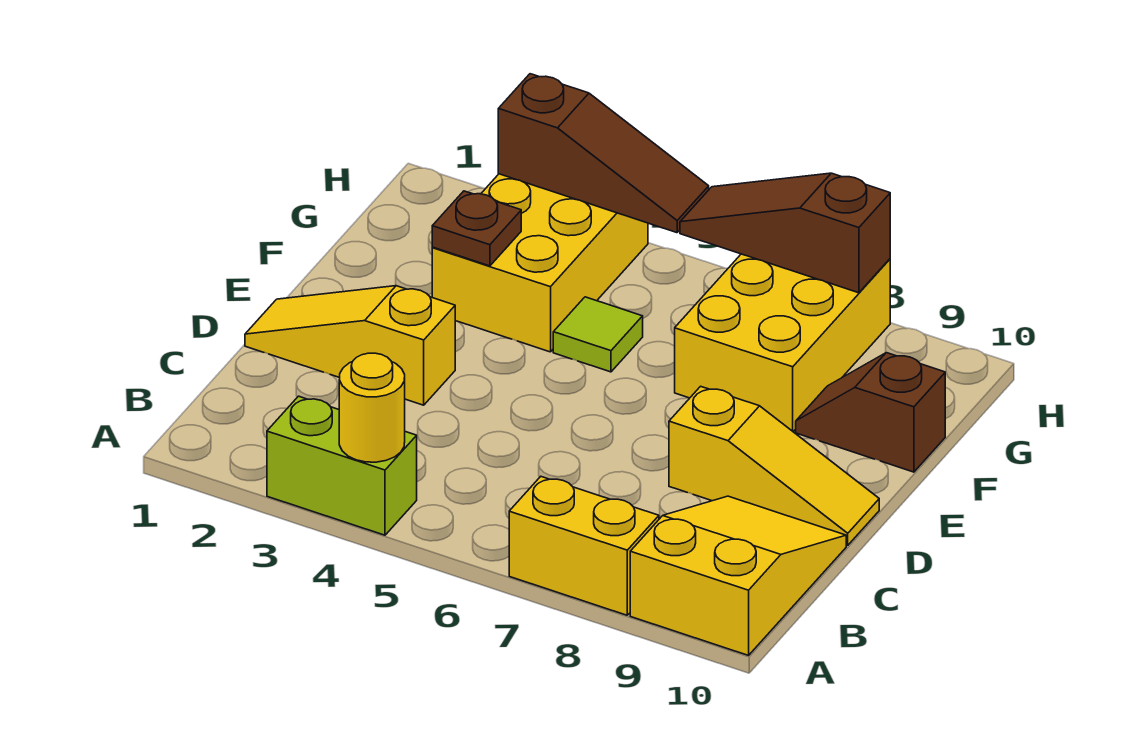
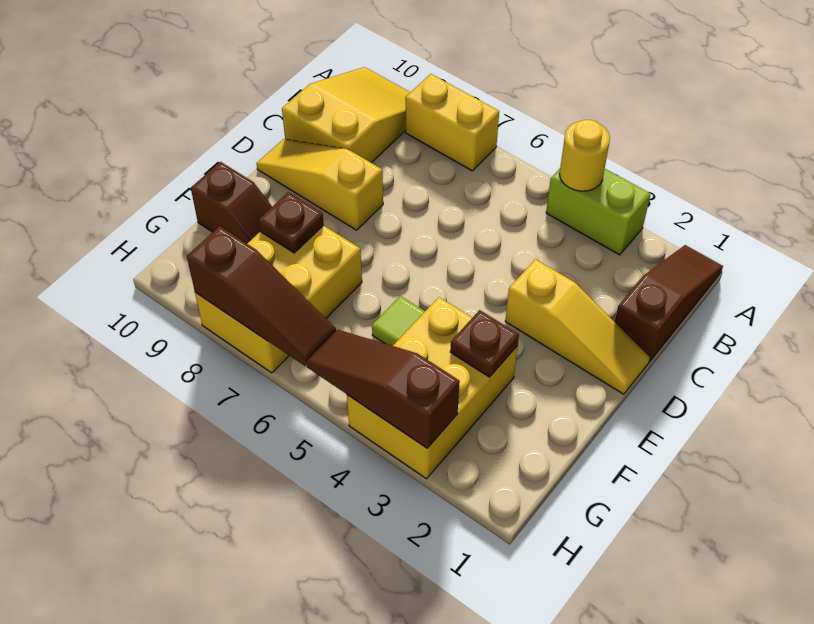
none -> brown slope A1:C1 level 1 top C
yellow slope A9:C10 level 1 top A -> yellow slope A9:C10 level 1 top C
none -> brown plate F8 level 2

